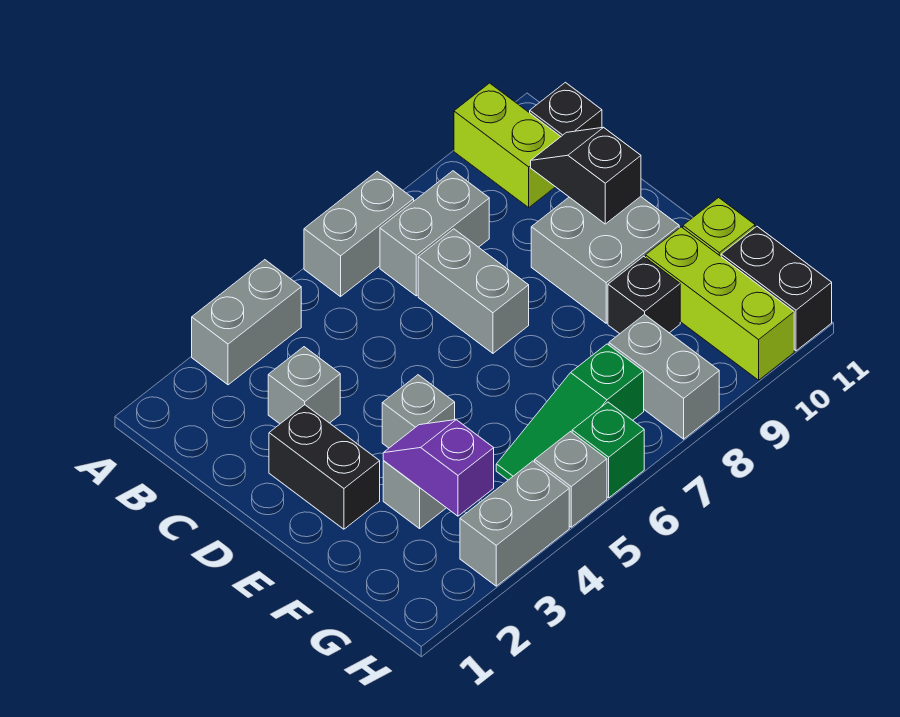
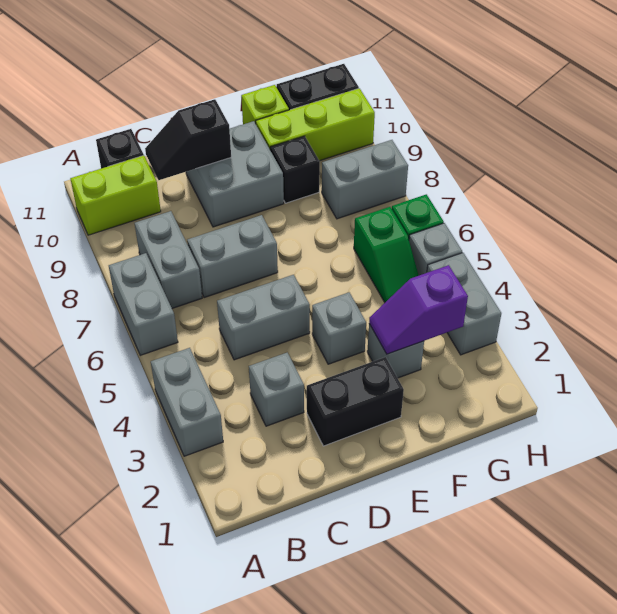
none -> grey brick C5:D5 level 1
green slope G5:G7 level 1 top 7 -> green slope G5:G6 level 1 top 6

